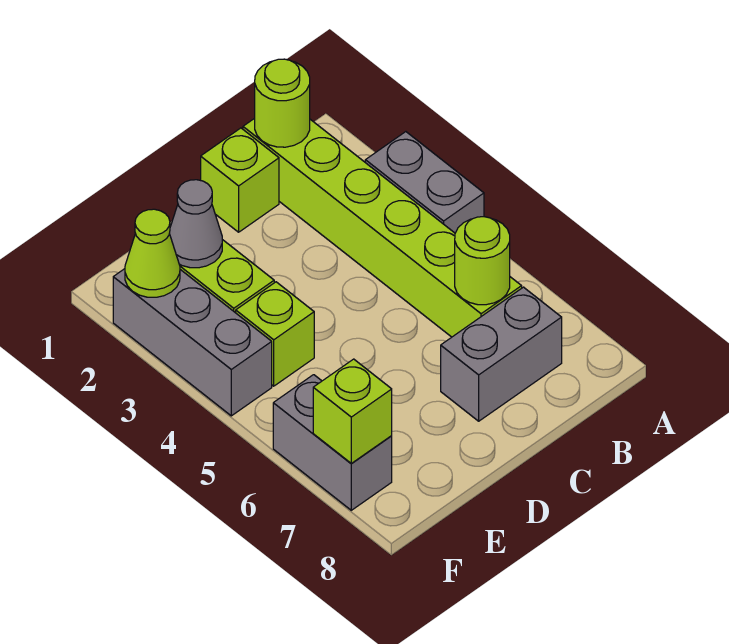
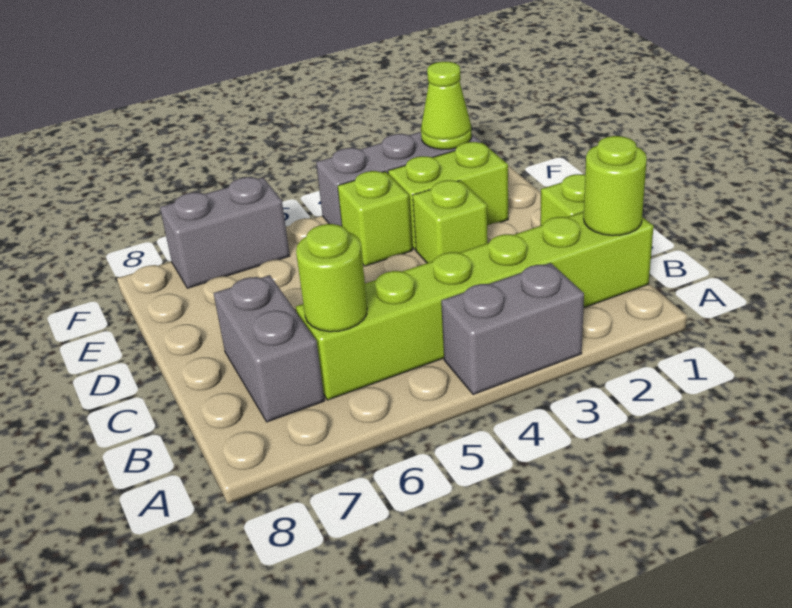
grey cone E2 level 2 -> none
lime brick F7 level 2 -> lime brick D3 level 1

